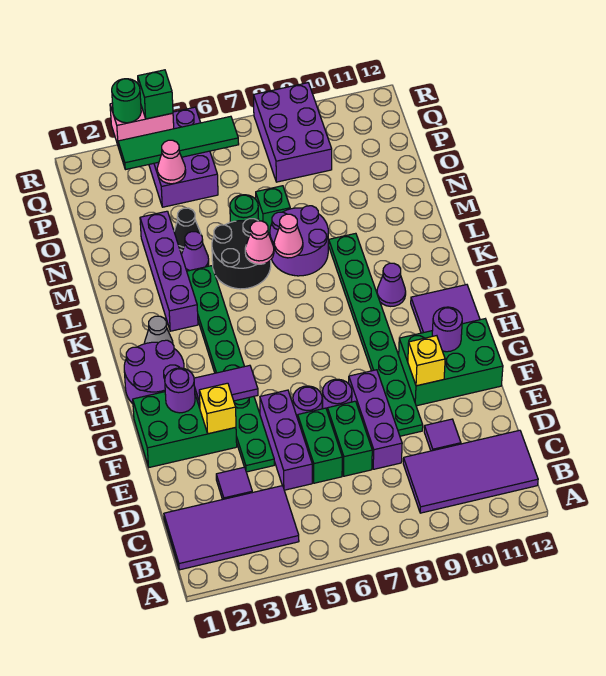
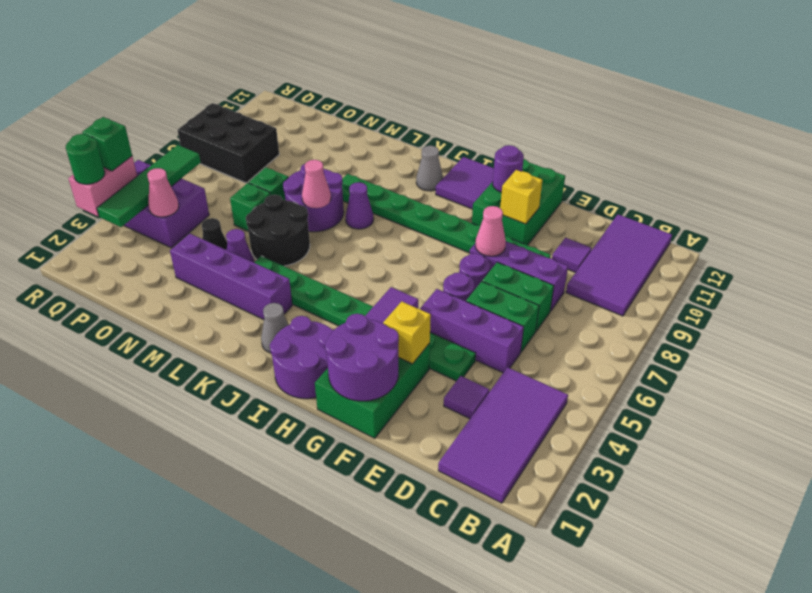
purple round brick G2 level 2 -> purple round brick F1:G2 level 2
purple cone J10 level 1 -> purple cone K8 level 1
none -> grey cone J11 level 1
pink cone L6 level 2 -> pink cone F8 level 2
green round brick N6 level 1 -> green brick N6 level 1
purple brick P8:R9 level 1 -> black brick P8:R9 level 1

